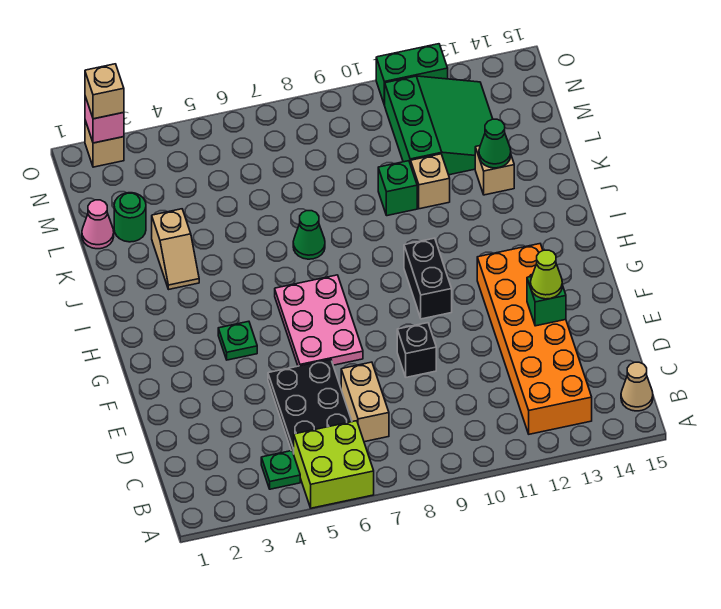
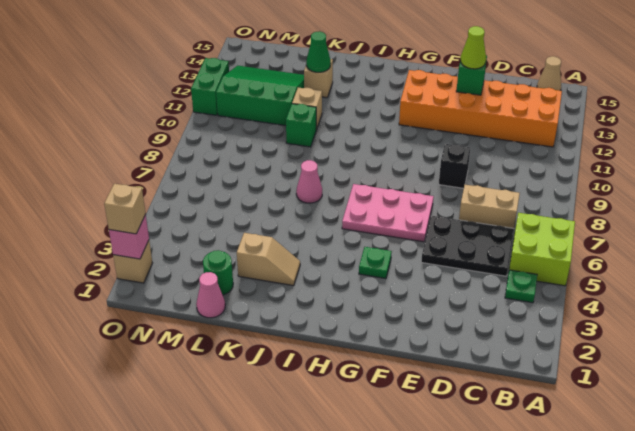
black brick G10:H10 level 1 -> none
green cone J7 level 1 -> pink cone J7 level 1

